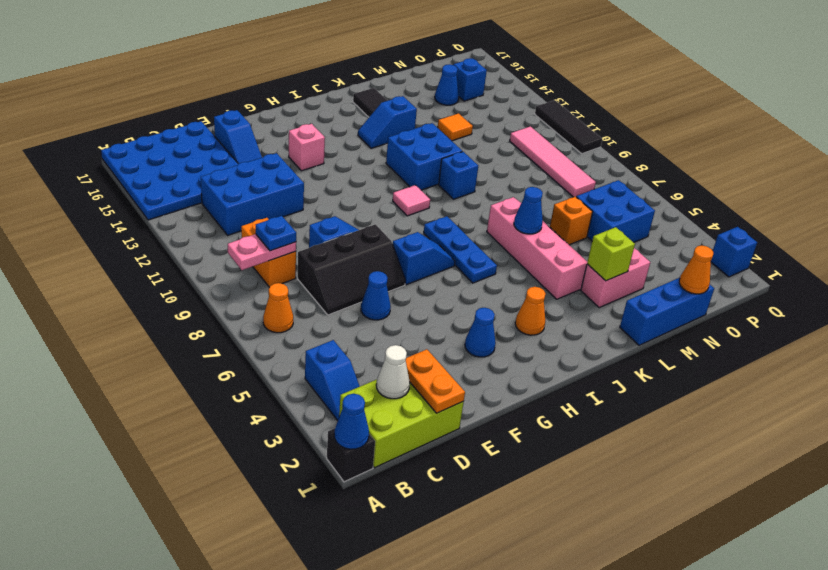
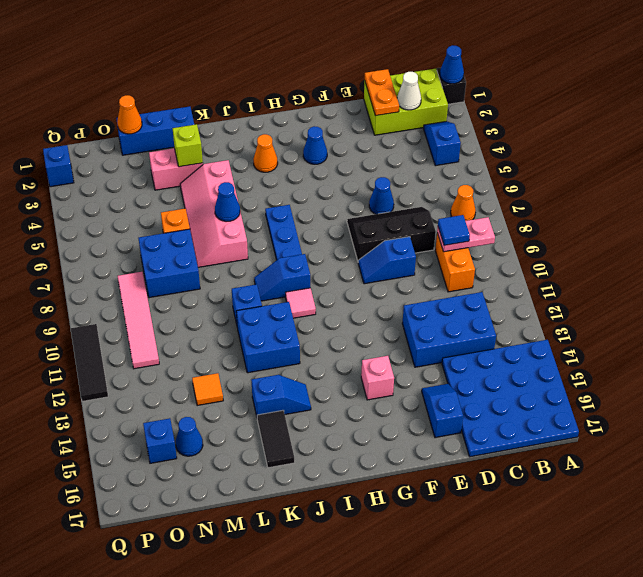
blue plate C9 level 3 -> blue tile C9 level 3
blue slope G7:H7 level 1 top G -> blue slope I9:J9 level 1 top I
blue brick N5:O6 level 1 -> blue brick M7:N8 level 1

